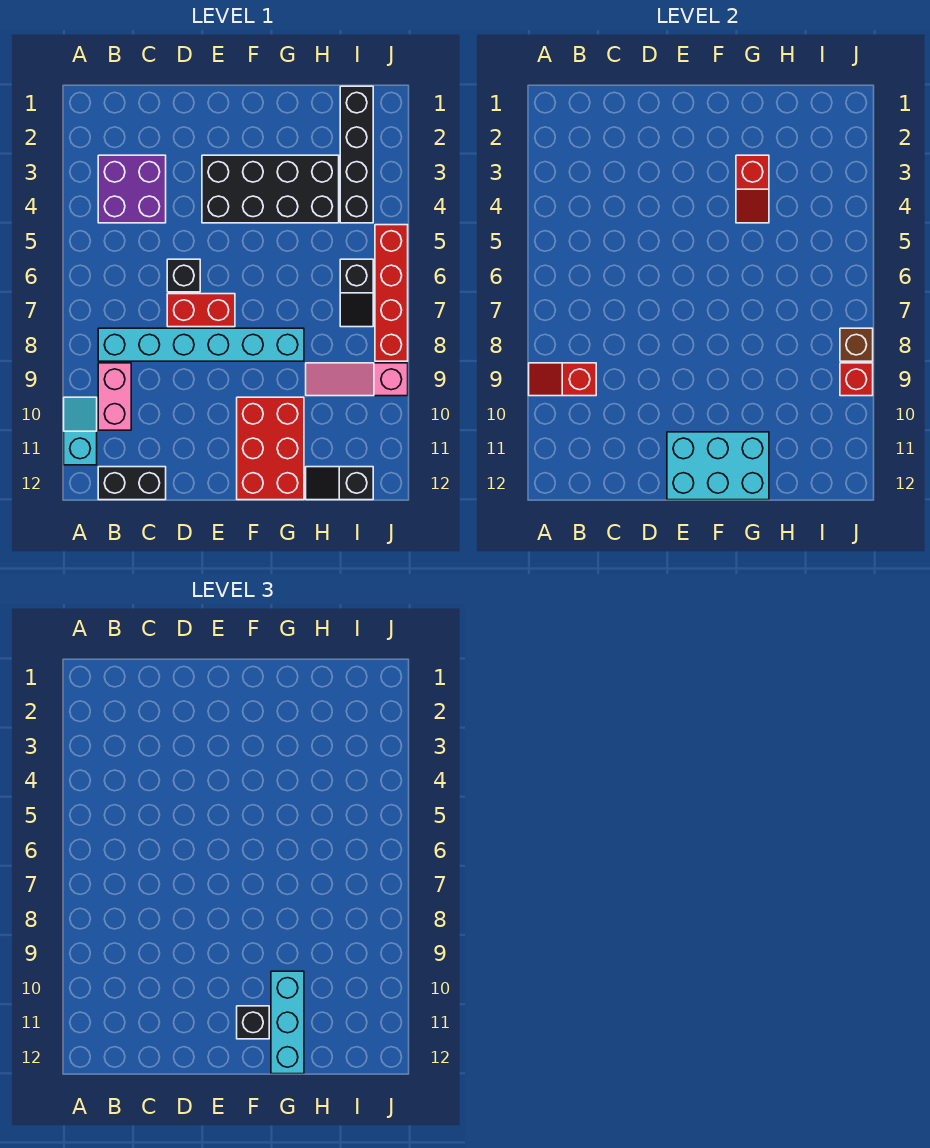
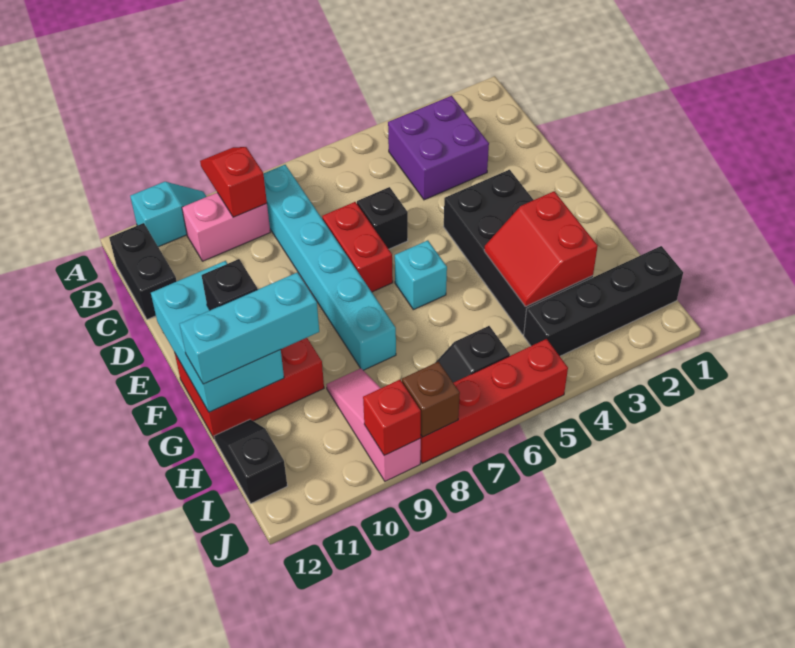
none -> cyan brick F6 level 1
red slope G3:G4 level 2 top 3 -> red slope G3:H4 level 2 top 3

